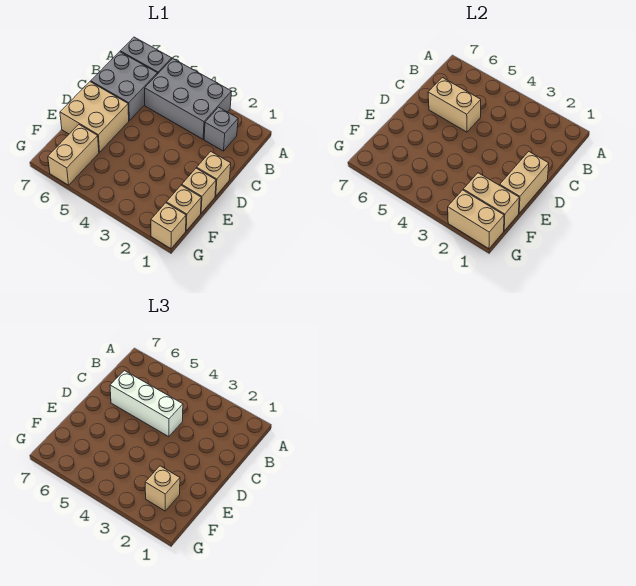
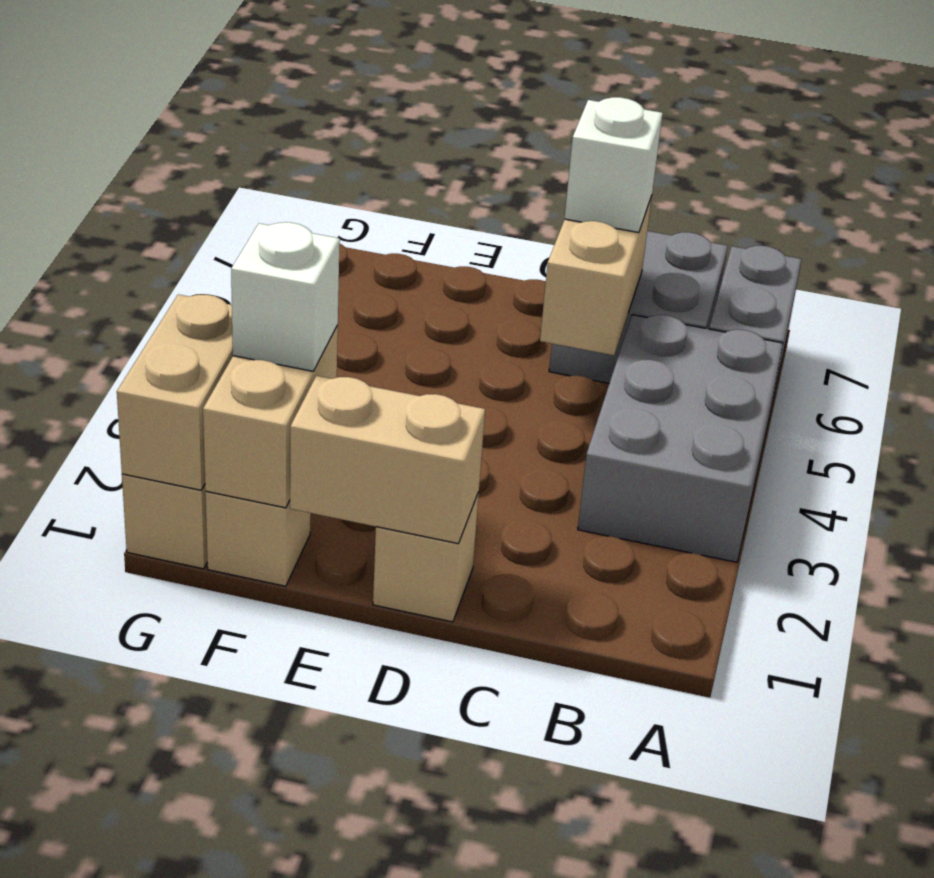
grey brick B2 level 1 -> none
white brick C4:C6 level 3 -> white brick C6 level 3
tan brick D6:E7 level 1 -> none
tan brick E1 level 1 -> none
tan brick F2 level 3 -> white brick F2 level 3
tan brick F6:G6 level 1 -> none

